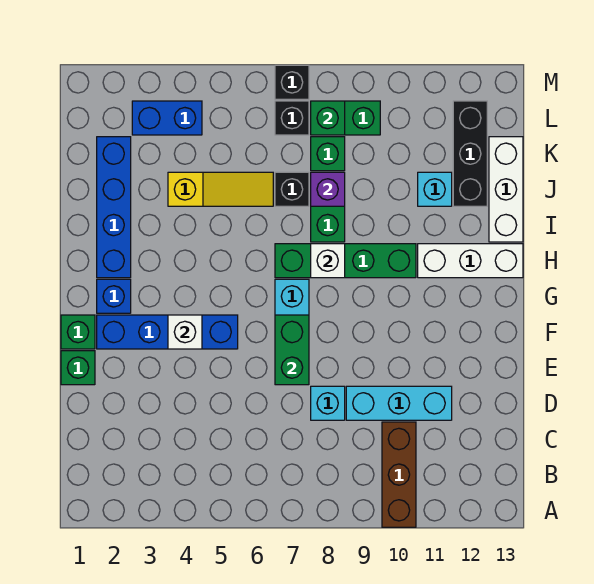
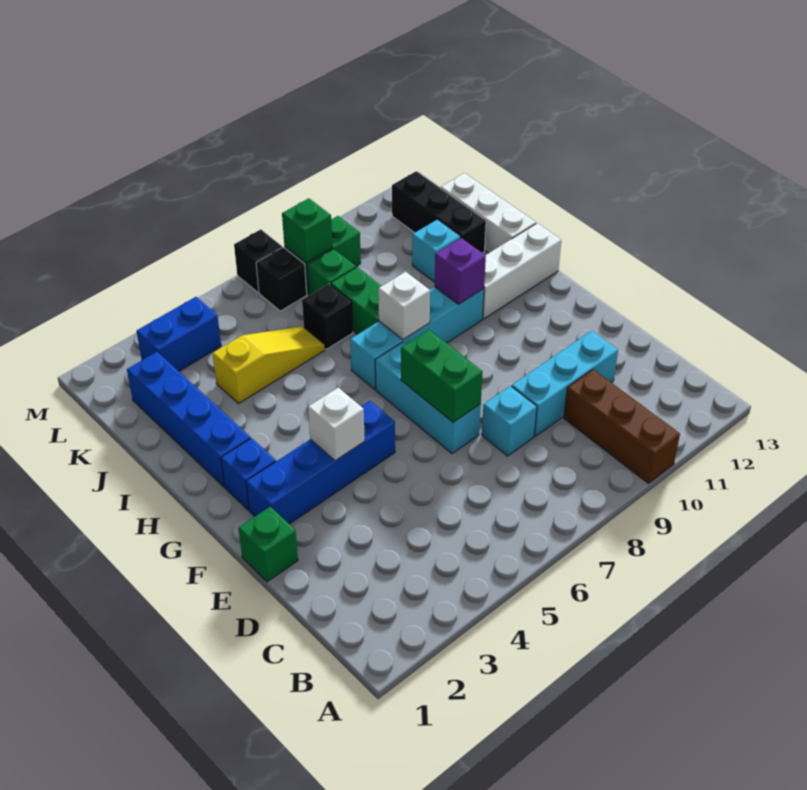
green brick F1 level 1 -> none
green brick H7:H10 level 1 -> cyan brick H7:H10 level 1
purple brick J8 level 2 -> purple brick H10 level 2

